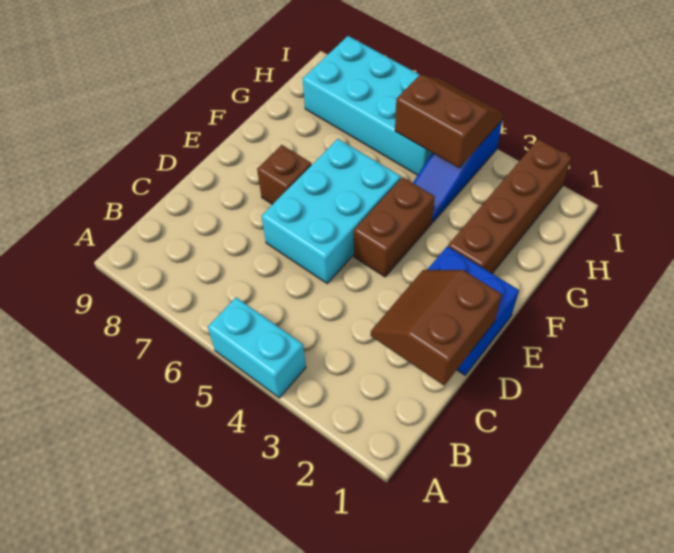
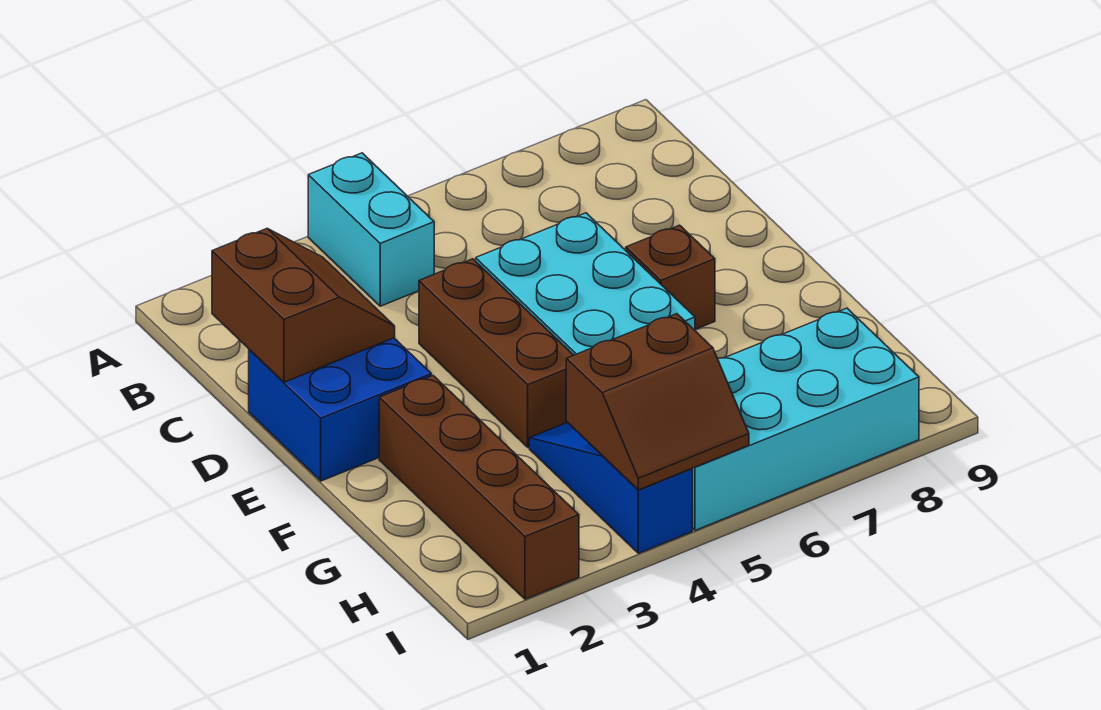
cyan brick A4:A5 level 1 -> cyan brick A4:B4 level 1
brown brick E4:F4 level 1 -> brown brick D4:F4 level 1

